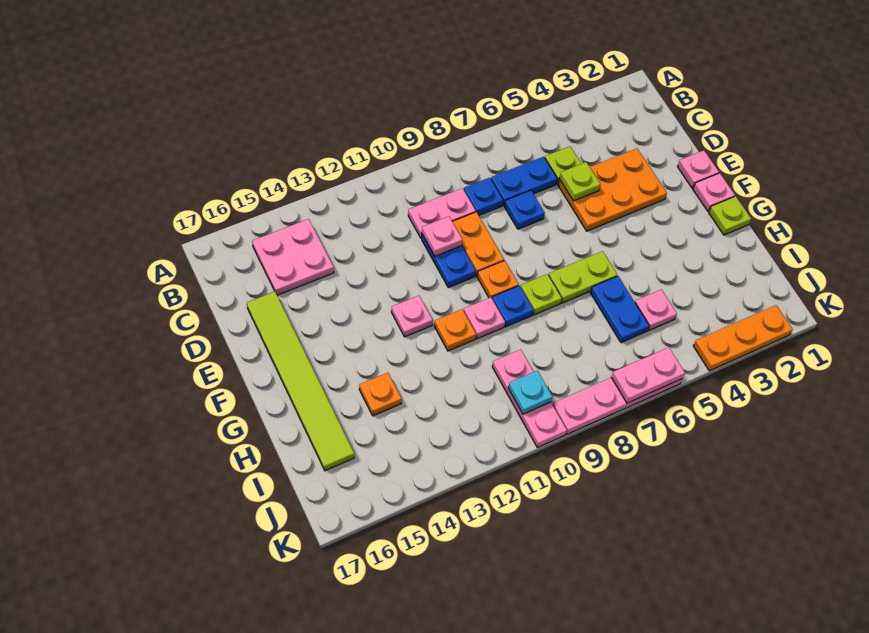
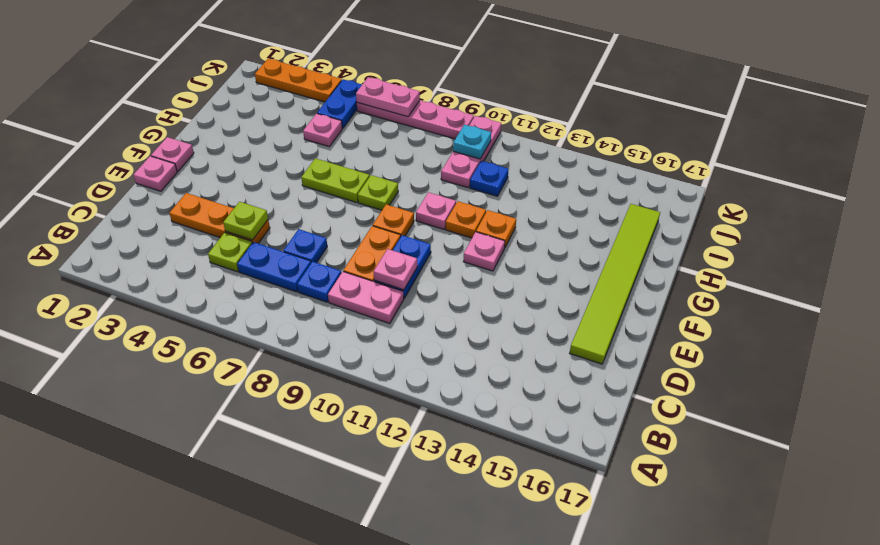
pink plate B14:C15 level 1 -> none
orange plate D3:E5 level 1 -> orange plate D3:D5 level 1
lime plate G1 level 1 -> none
blue plate G9 level 1 -> blue plate I11 level 1
blue plate H6:I6 level 1 -> blue plate J5:K5 level 1
orange plate H14 level 1 -> orange plate G12 level 1

